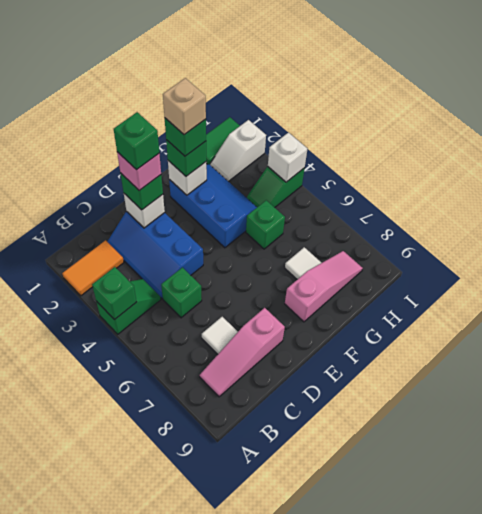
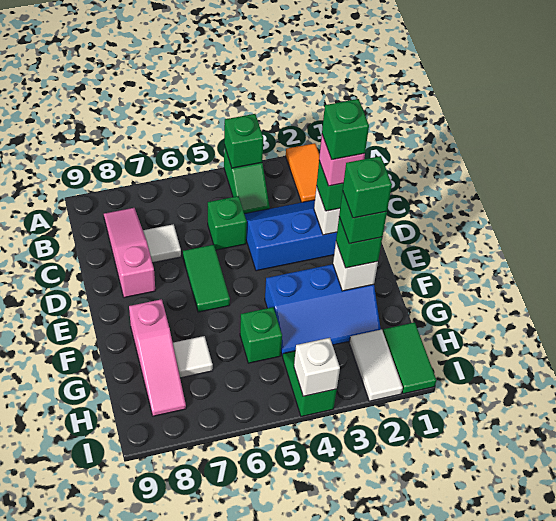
none -> green tile D6:E6 level 1
tan brick F2 level 5 -> green brick F2 level 5
white slope H2:I2 level 1 top I -> white tile H2:I2 level 1

